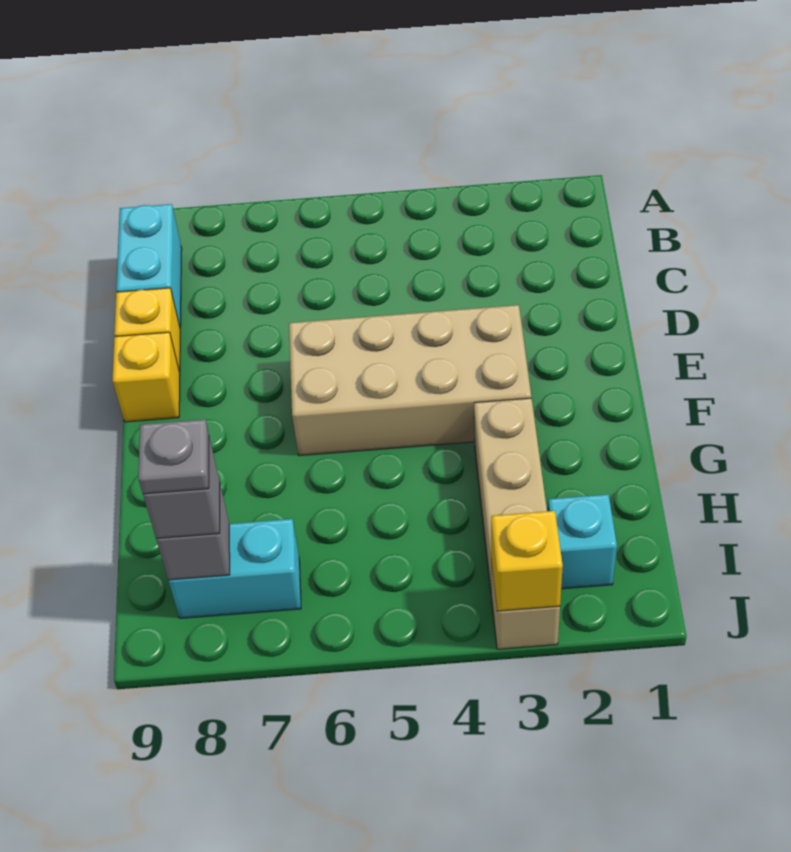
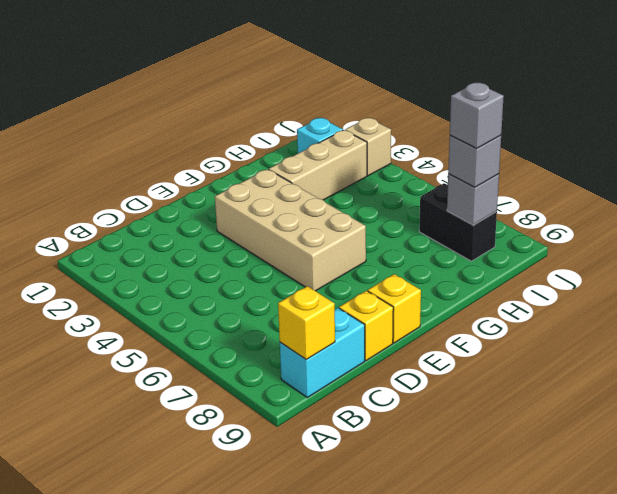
cyan brick I7:I8 level 1 -> black brick I7:I8 level 1
grey plate I8 level 4 -> grey brick I8 level 4
yellow brick J3 level 2 -> yellow brick B9 level 2

